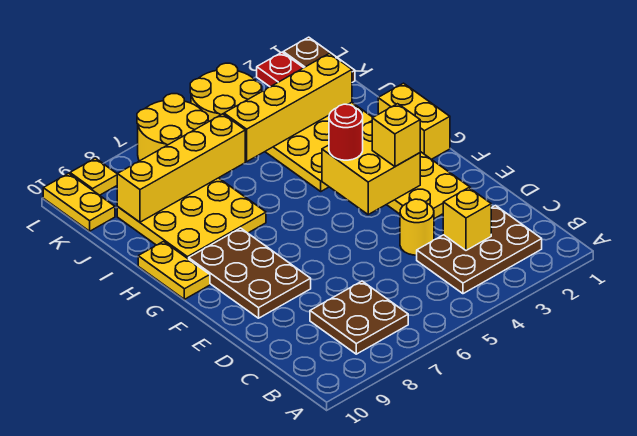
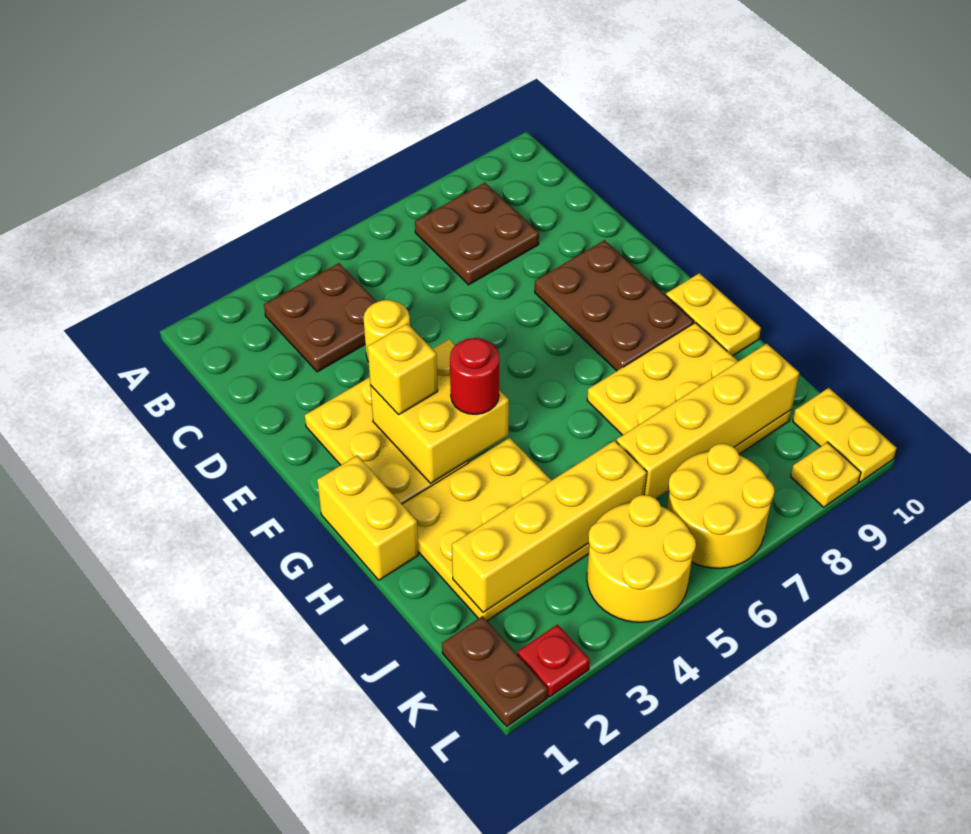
brown plate B2:C4 level 1 -> brown plate B3:C4 level 1
yellow brick C3 level 2 -> none

